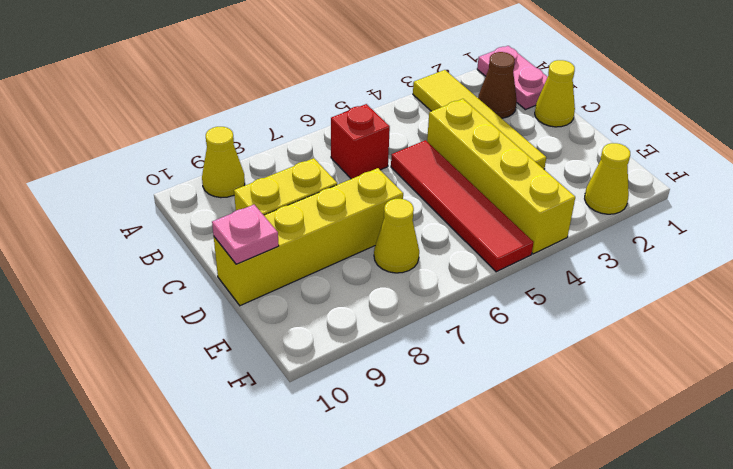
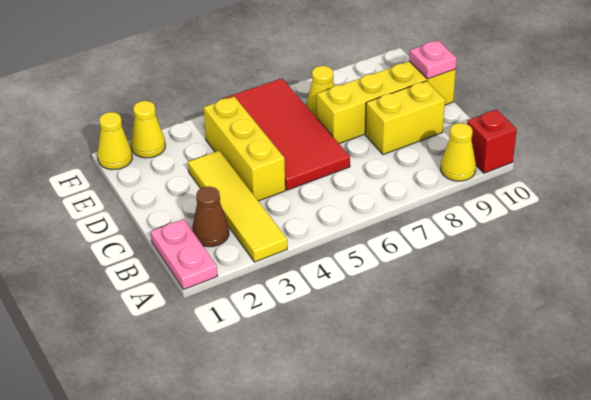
red brick B6 level 1 -> red brick A10 level 1
yellow cone C1 level 1 -> yellow cone F1 level 1
yellow brick C4:F4 level 1 -> yellow brick C4:E4 level 1
red tile C5:F5 level 1 -> red tile C5:F6 level 1

